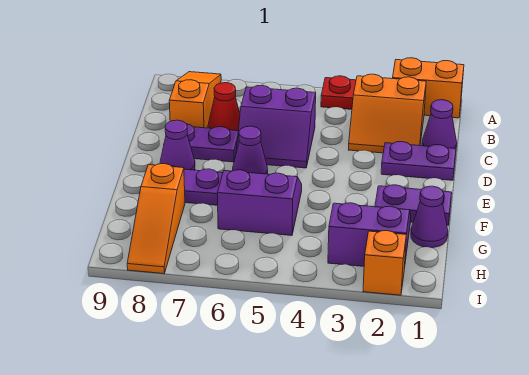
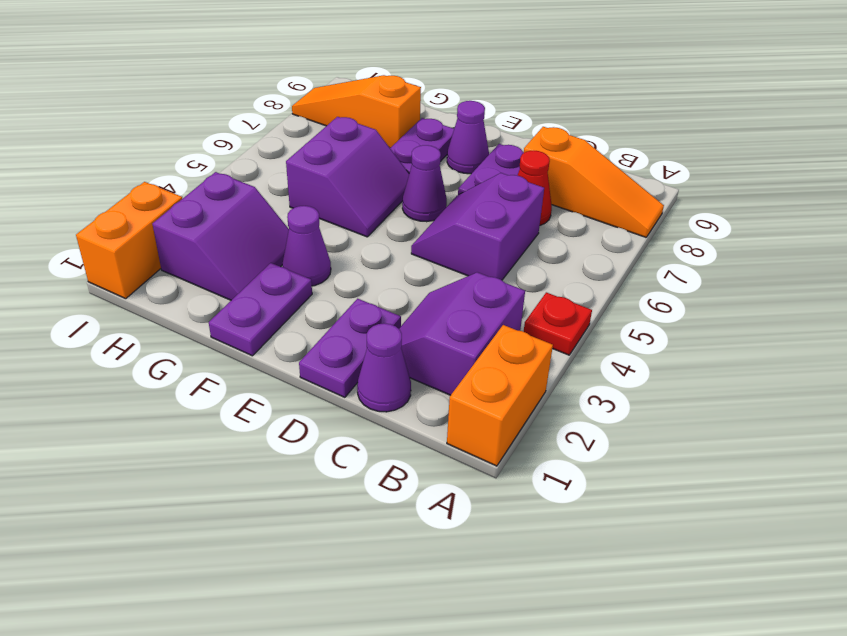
orange slope B2:C3 level 1 top B -> purple slope B2:C3 level 1 top B
purple cone G1 level 1 -> purple cone F3 level 1
orange brick I2 level 1 -> orange brick I1:I2 level 1

